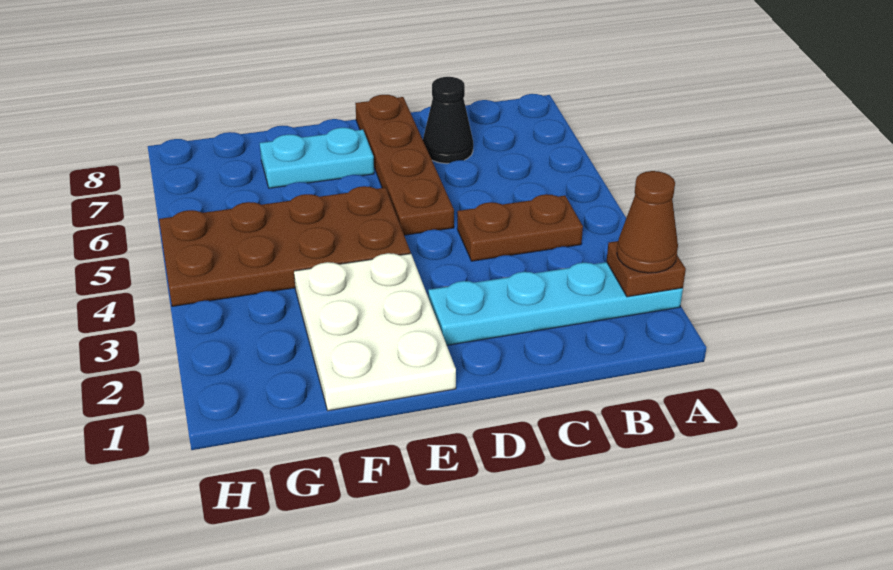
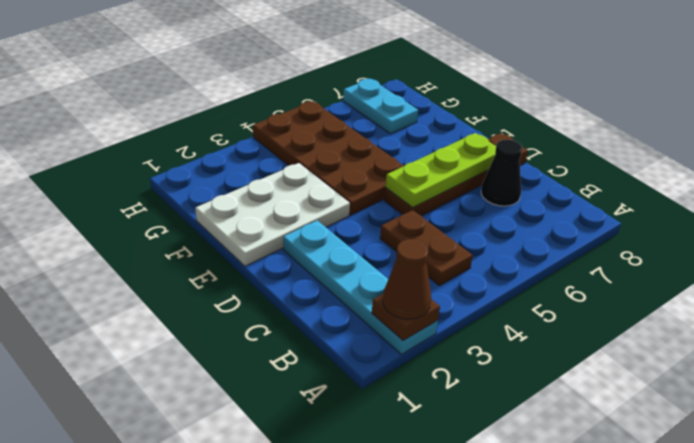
none -> lime plate D5:D7 level 2
cyan plate E7:F7 level 1 -> cyan plate G7:H7 level 1

